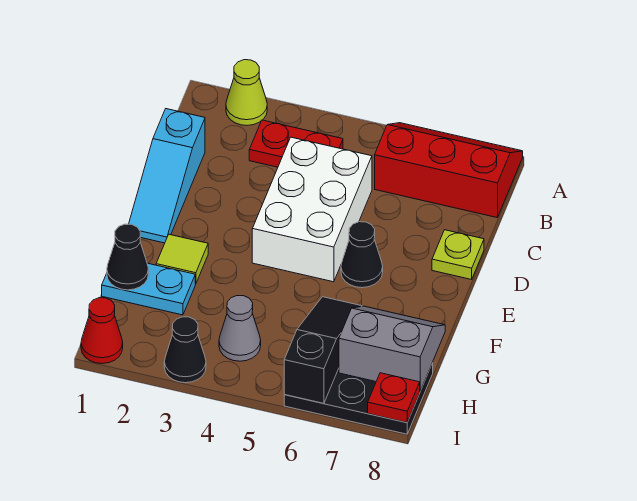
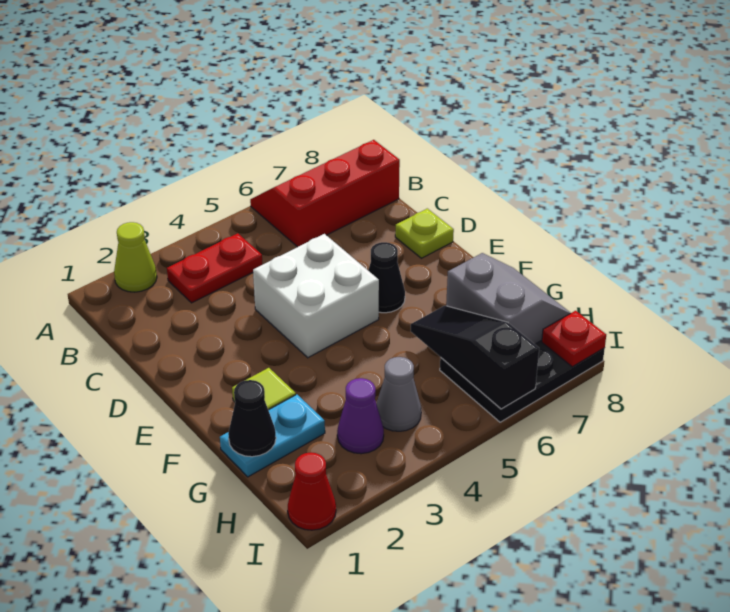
cyan slope C1:E1 level 1 top C -> none
white brick C4:E5 level 1 -> white brick D4:E5 level 1
grey slope G7:H8 level 2 top H -> grey slope G7:H8 level 2 top 7
none -> purple cone H3 level 1
black cone I3 level 1 -> none

